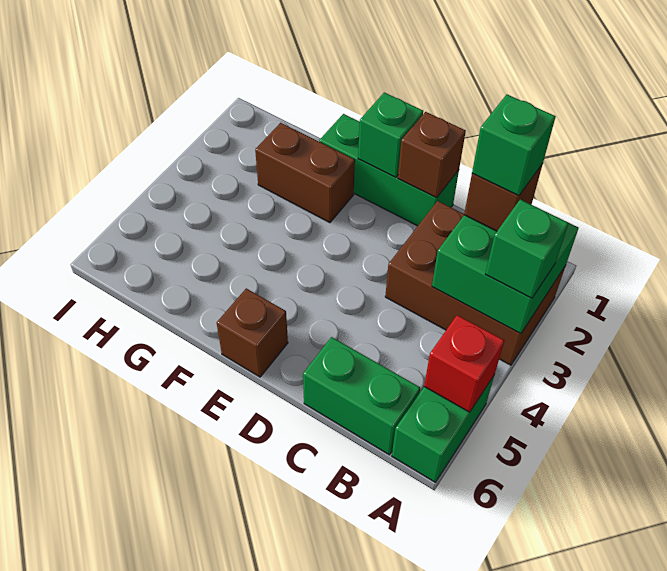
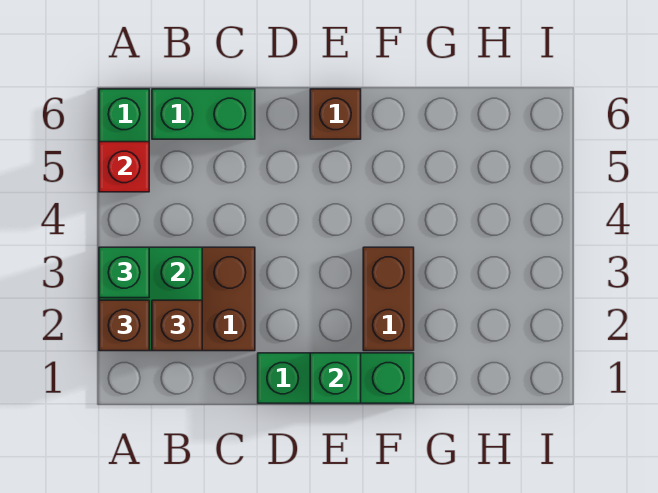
green brick B2 level 4 -> none
brown brick D1 level 2 -> brown brick A2 level 3
brown brick F2:G2 level 1 -> brown brick F2:F3 level 1

